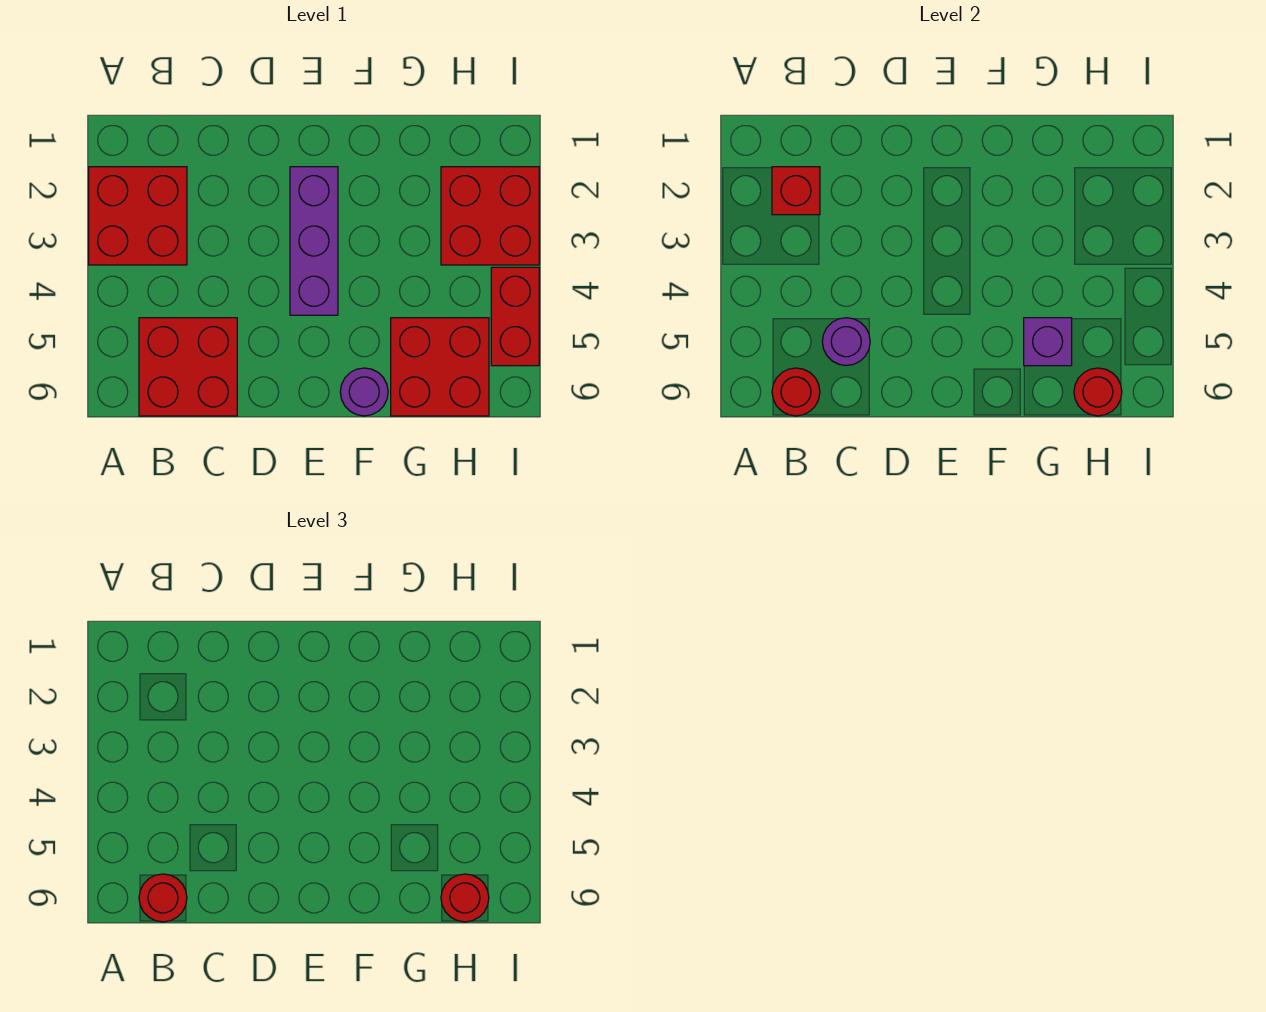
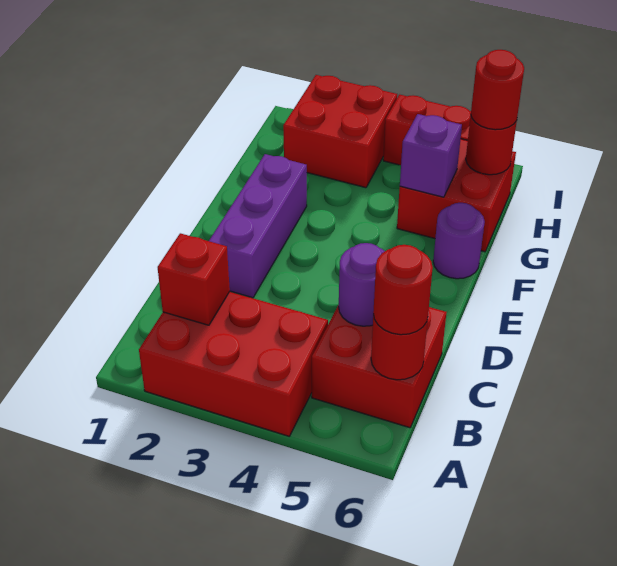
red brick A2:B3 level 1 -> red brick A2:B4 level 1
purple brick E2:E4 level 1 -> purple brick D2:F2 level 1

